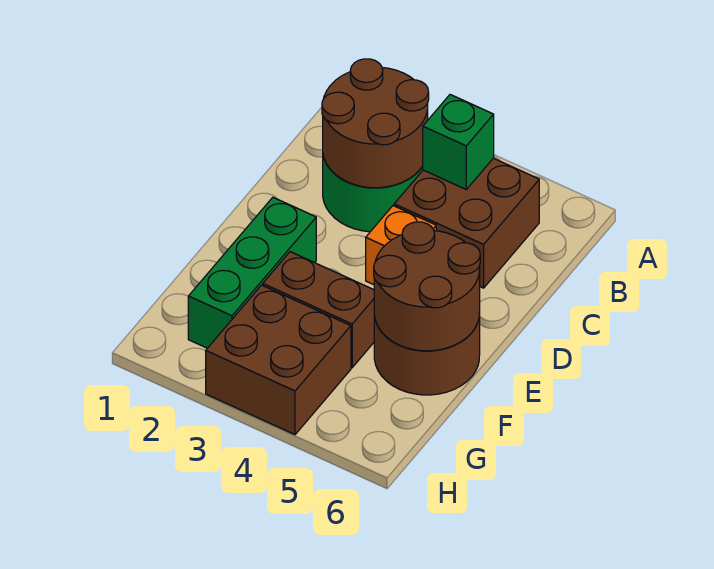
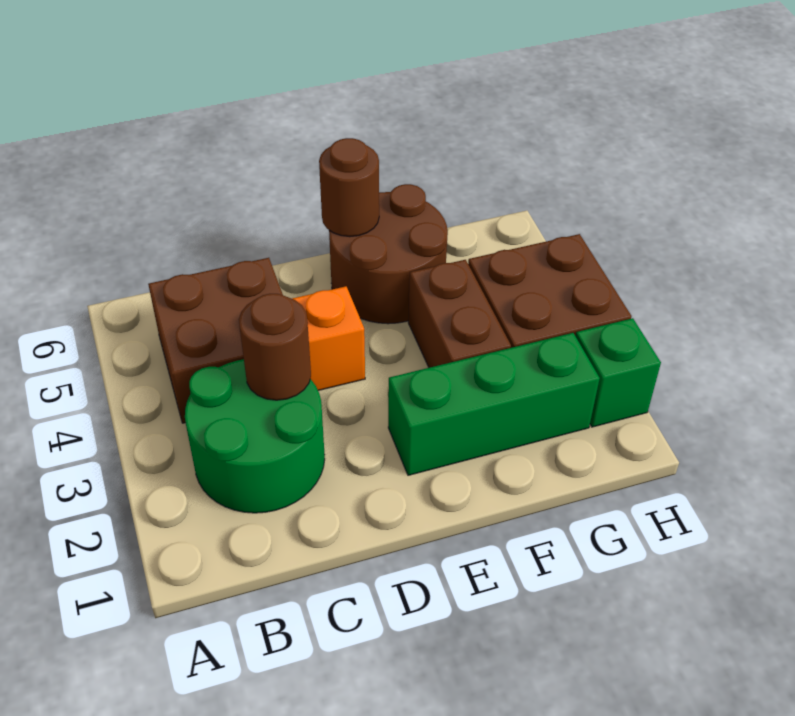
brown round brick B2:C3 level 2 -> brown round brick C3 level 2
green brick B4 level 2 -> green brick H2 level 1
brown round brick E5:F6 level 2 -> brown round brick E6 level 2

